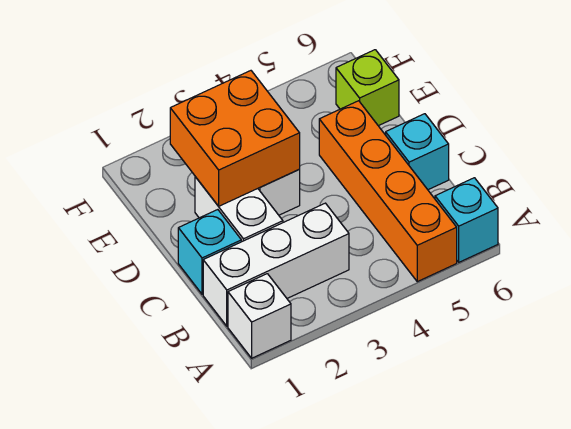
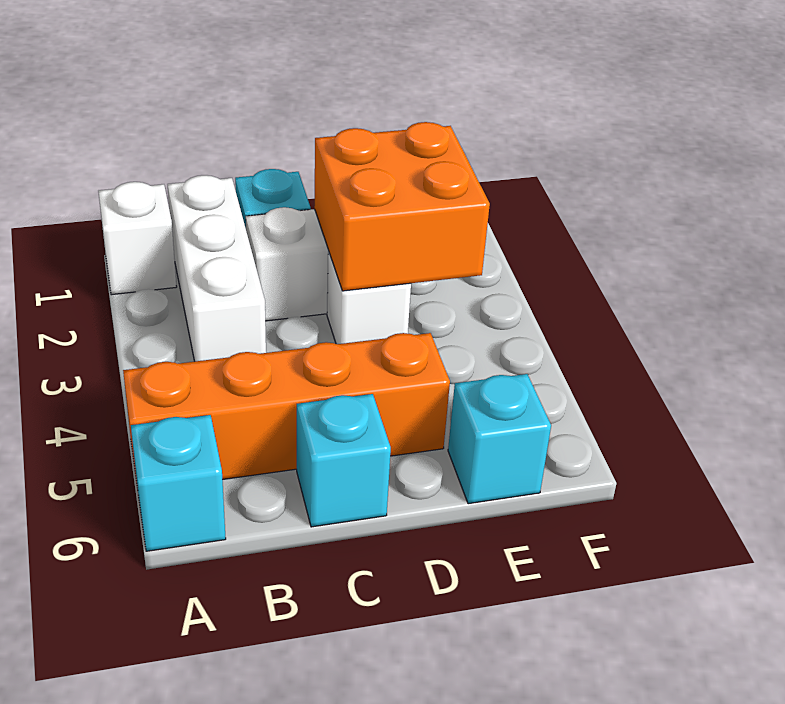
lime brick E6 level 1 -> cyan brick E6 level 1

